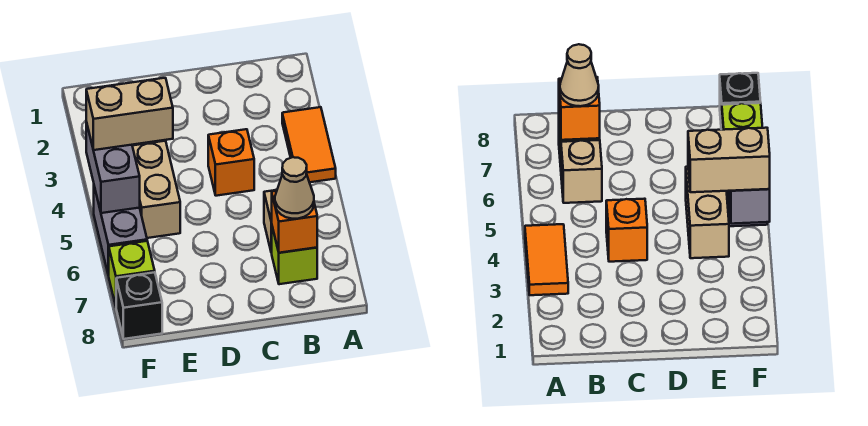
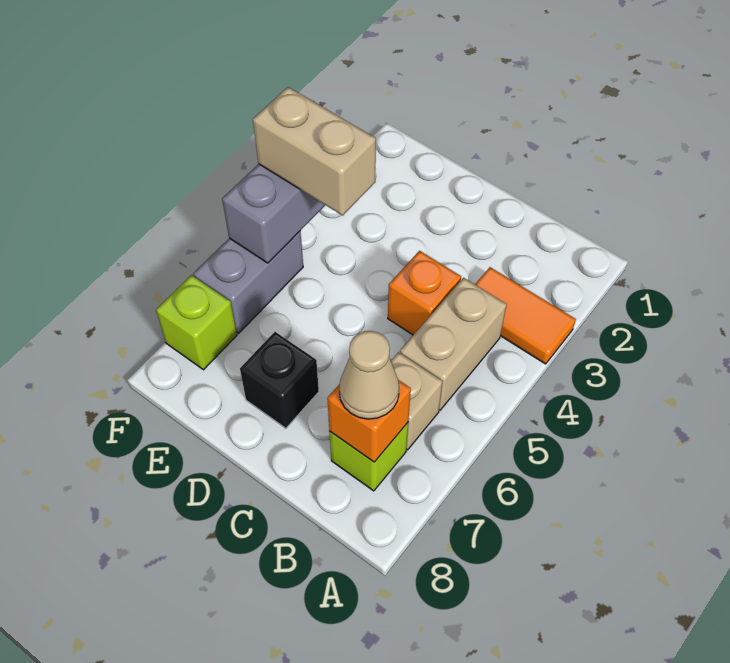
orange tile A3:A4 level 1 -> orange tile A3:B3 level 1
tan brick E4:E5 level 1 -> tan brick B4:B5 level 1
black brick F8 level 1 -> black brick D7 level 1

